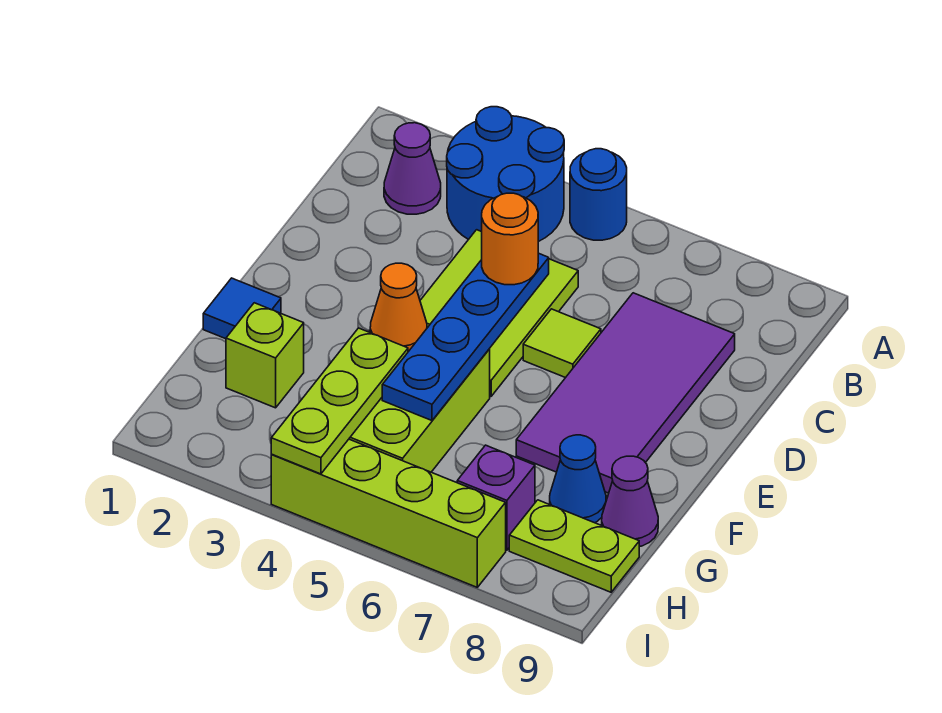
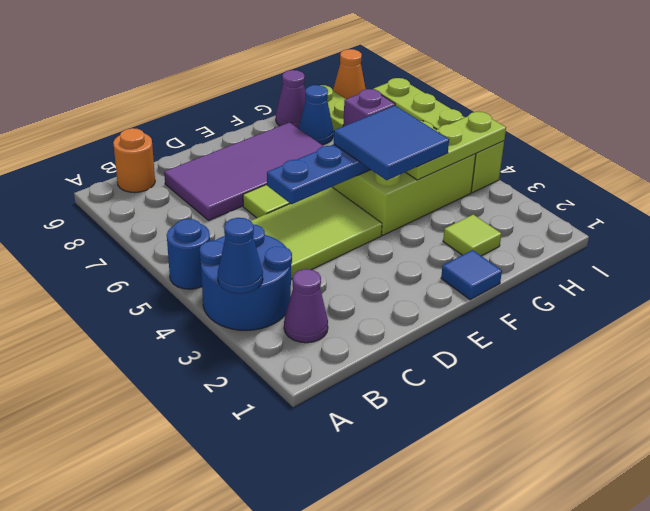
none -> blue cone A3 level 2
orange round brick D5 level 3 -> orange round brick B9 level 1
orange cone F4 level 2 -> orange cone I9 level 1
none -> blue tile F4:G5 level 3
lime brick G2 level 1 -> lime tile G2 level 1

